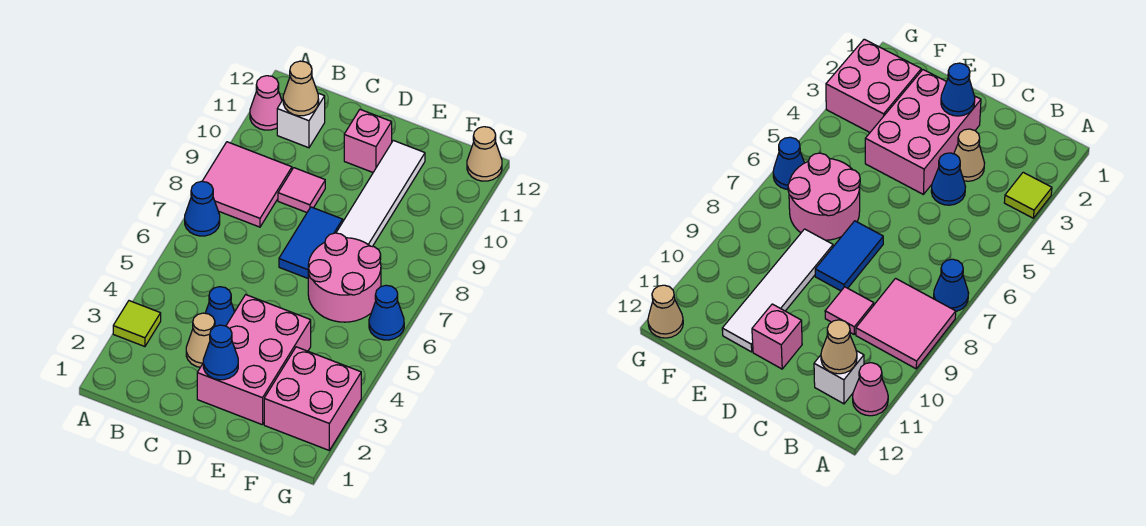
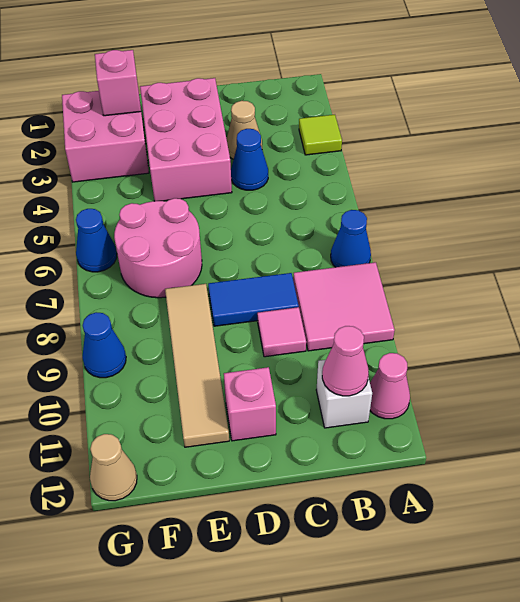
tan cone B11 level 2 -> pink cone B11 level 2
blue cone D2 level 2 -> blue cone G9 level 1
blue tile D7:D8 level 1 -> blue tile C8:D8 level 1
white tile E8:E11 level 1 -> tan tile E8:E11 level 1
none -> pink brick F2 level 2

